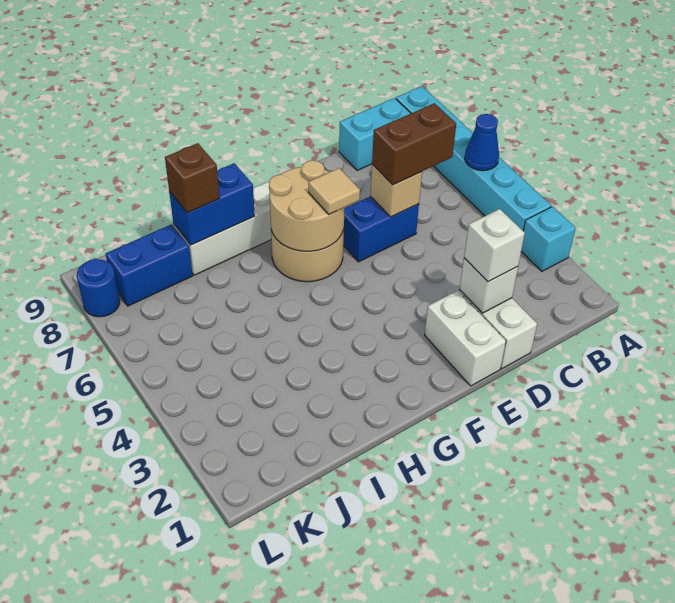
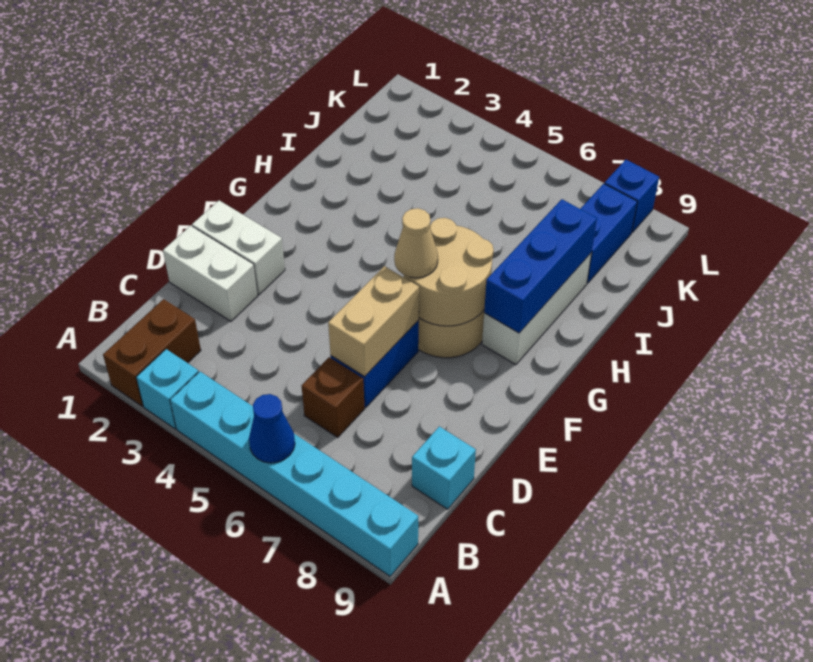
cyan brick B9:C9 level 1 -> cyan brick C9 level 1
brown brick C6:D6 level 3 -> brown brick A2:B2 level 1
white brick D2 level 2 -> none
white brick D2 level 3 -> none
tan brick D6 level 2 -> tan brick D6:E6 level 2
tan tile F6 level 3 -> tan cone F6 level 3
blue brick H8:I8 level 2 -> blue brick G8:I8 level 2
brown brick I8 level 3 -> brown brick C6 level 1
blue round brick L8 level 1 -> blue brick L8 level 1

